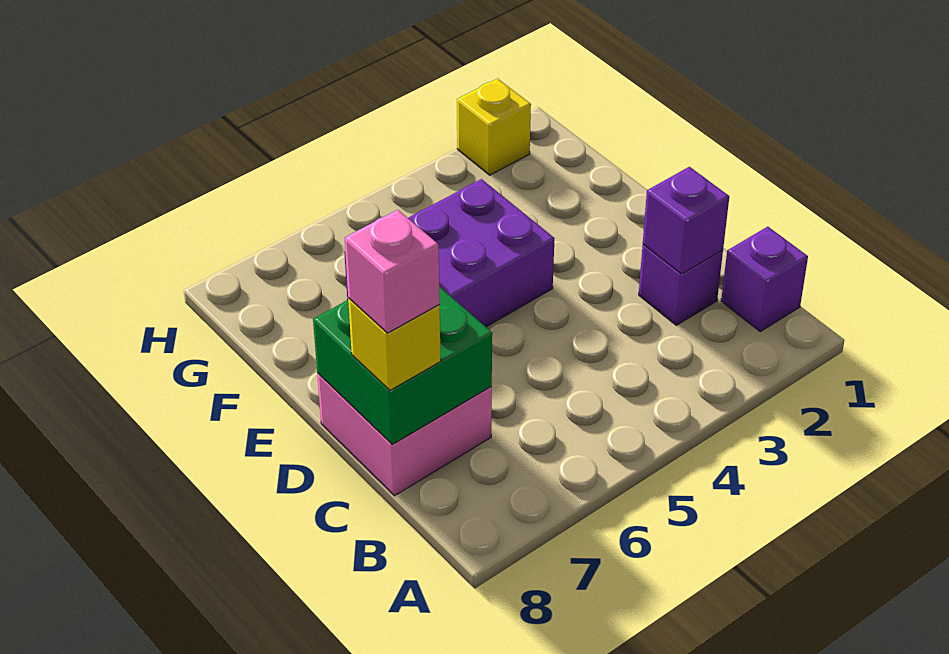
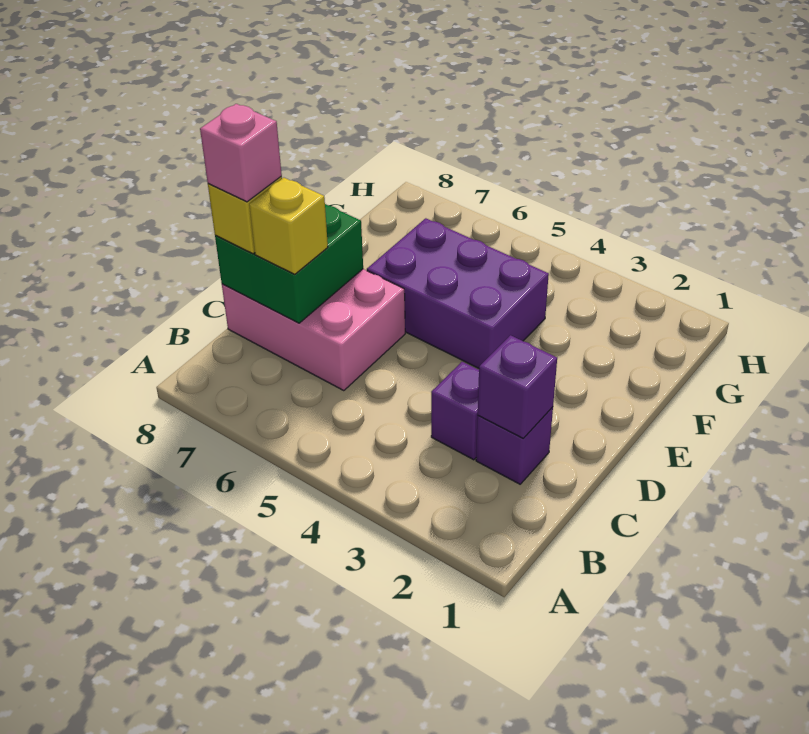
purple brick B1 level 1 -> purple brick C3 level 1
pink brick C7:D8 level 1 -> pink brick C6:D8 level 1
yellow brick H2 level 1 -> yellow brick C7 level 3

